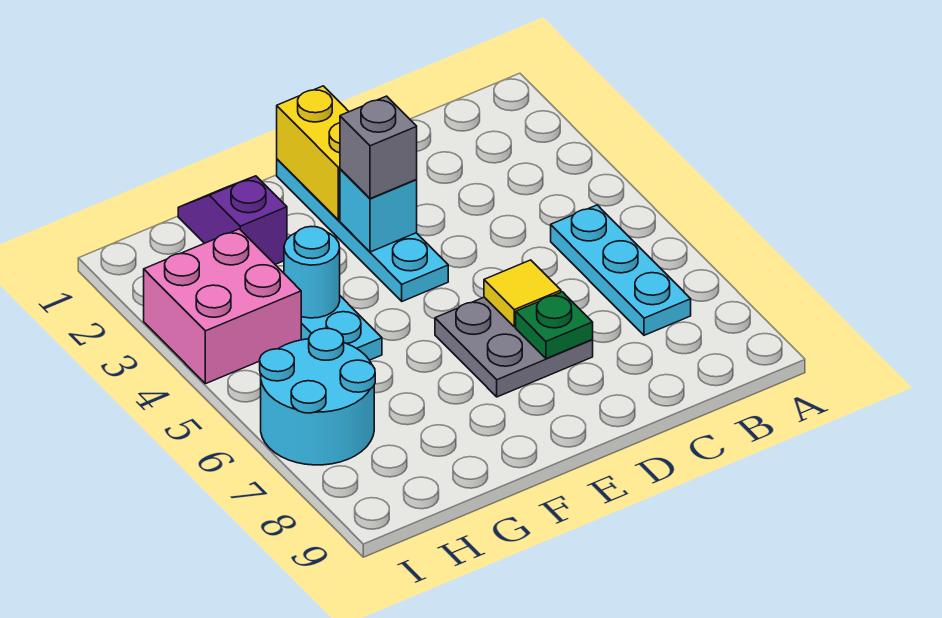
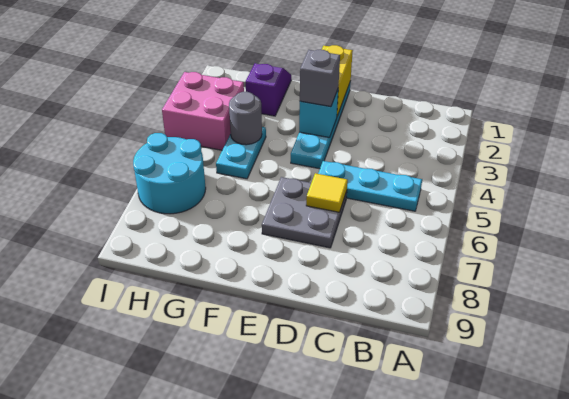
cyan plate B5:B7 level 1 -> cyan plate B5:D5 level 1
green plate D7 level 2 -> none
cyan round brick G4 level 2 -> grey round brick G4 level 2

